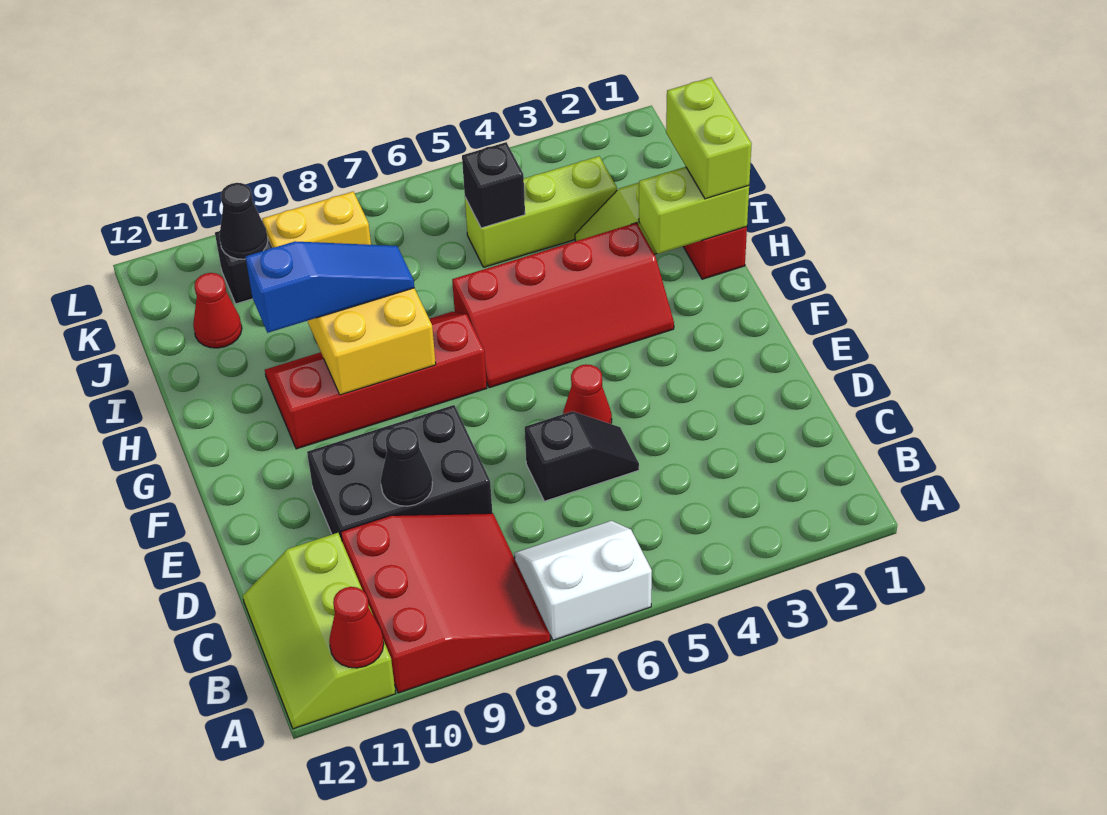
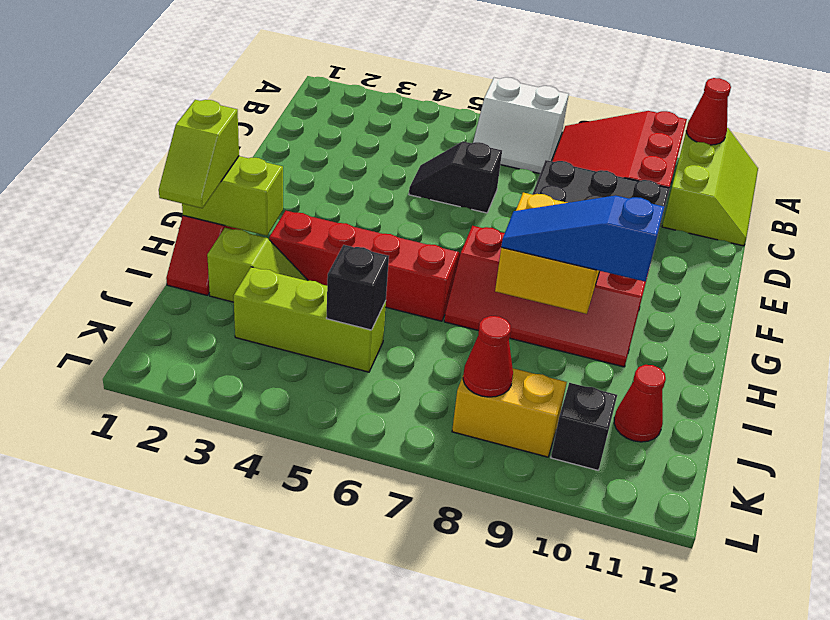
black cone D9 level 2 -> none
red cone E5 level 1 -> red cone K8 level 2
lime brick H1:I1 level 3 -> lime slope H1:I1 level 3 top H
black cone K10 level 2 -> none

